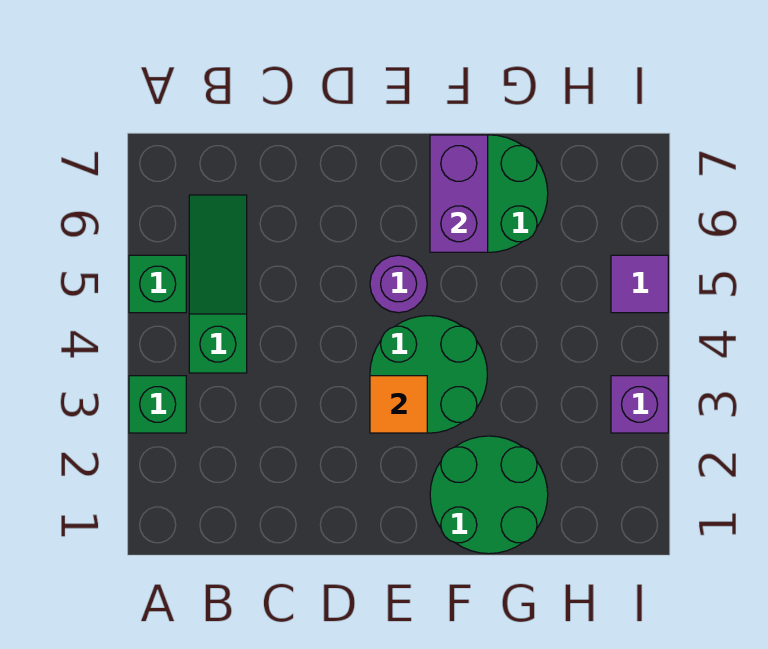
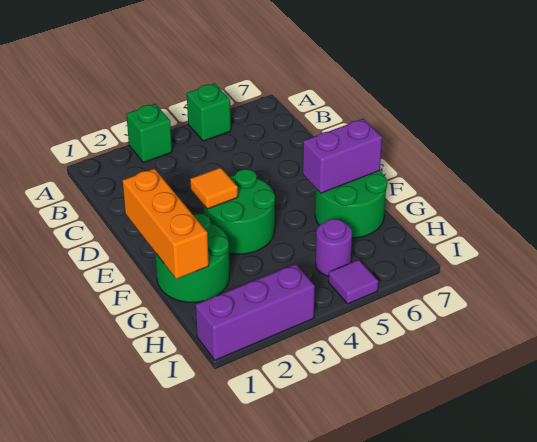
green slope B4:B6 level 1 top 4 -> none
none -> orange brick E1:G1 level 2
purple round brick E5 level 1 -> purple round brick H5 level 1
purple brick I3 level 1 -> purple brick I1:I3 level 1

